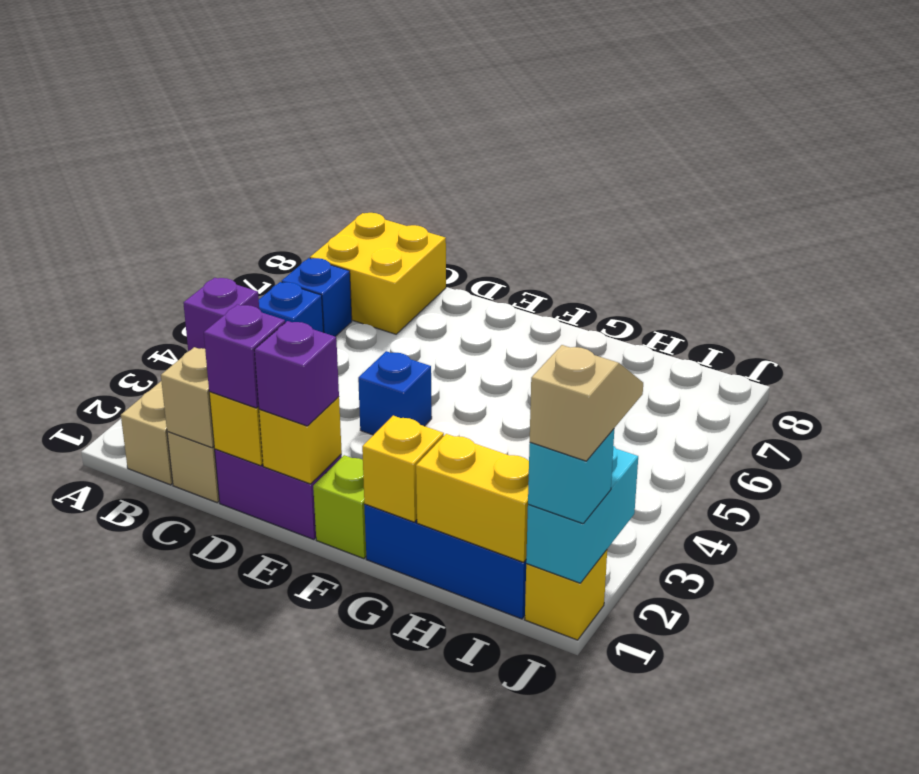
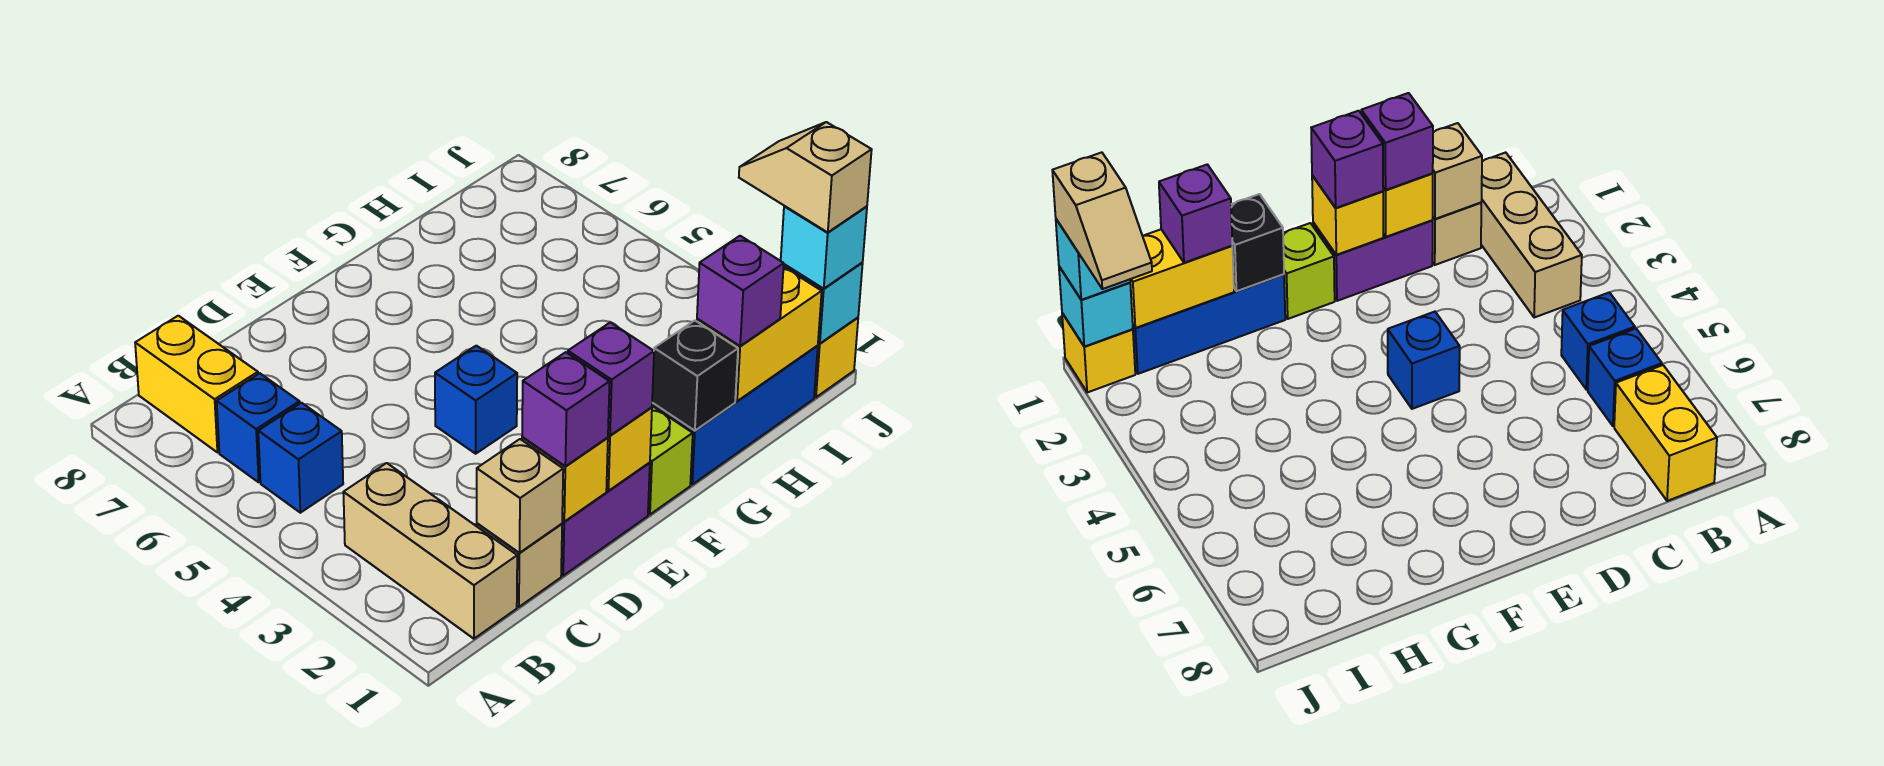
purple brick B3 level 2 -> purple brick H1 level 3
yellow brick B7:C8 level 1 -> yellow brick B7:B8 level 1
yellow brick G1 level 2 -> black brick G1 level 2
cyan brick J1:J2 level 2 -> cyan brick J1 level 2

